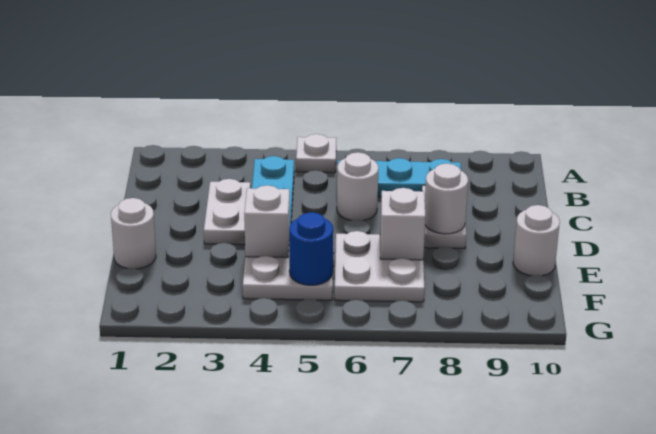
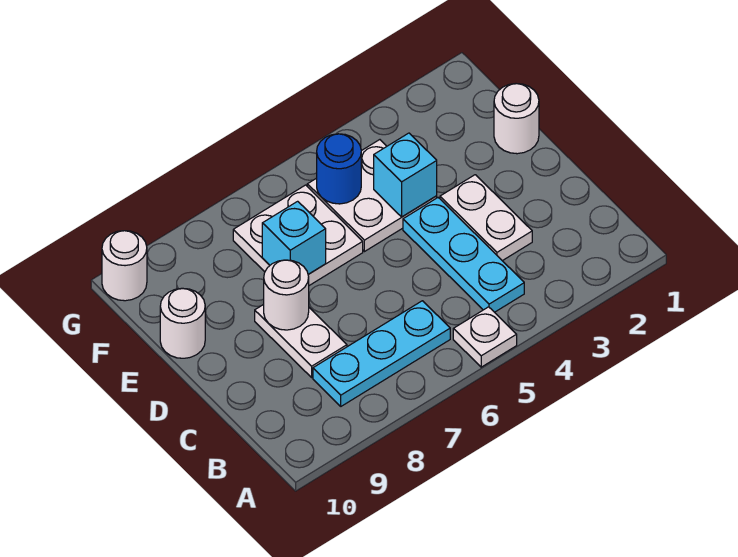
white round brick C6 level 1 -> white round brick G10 level 1
white brick E4 level 2 -> cyan brick E4 level 2
white brick E7 level 2 -> cyan brick E7 level 2

